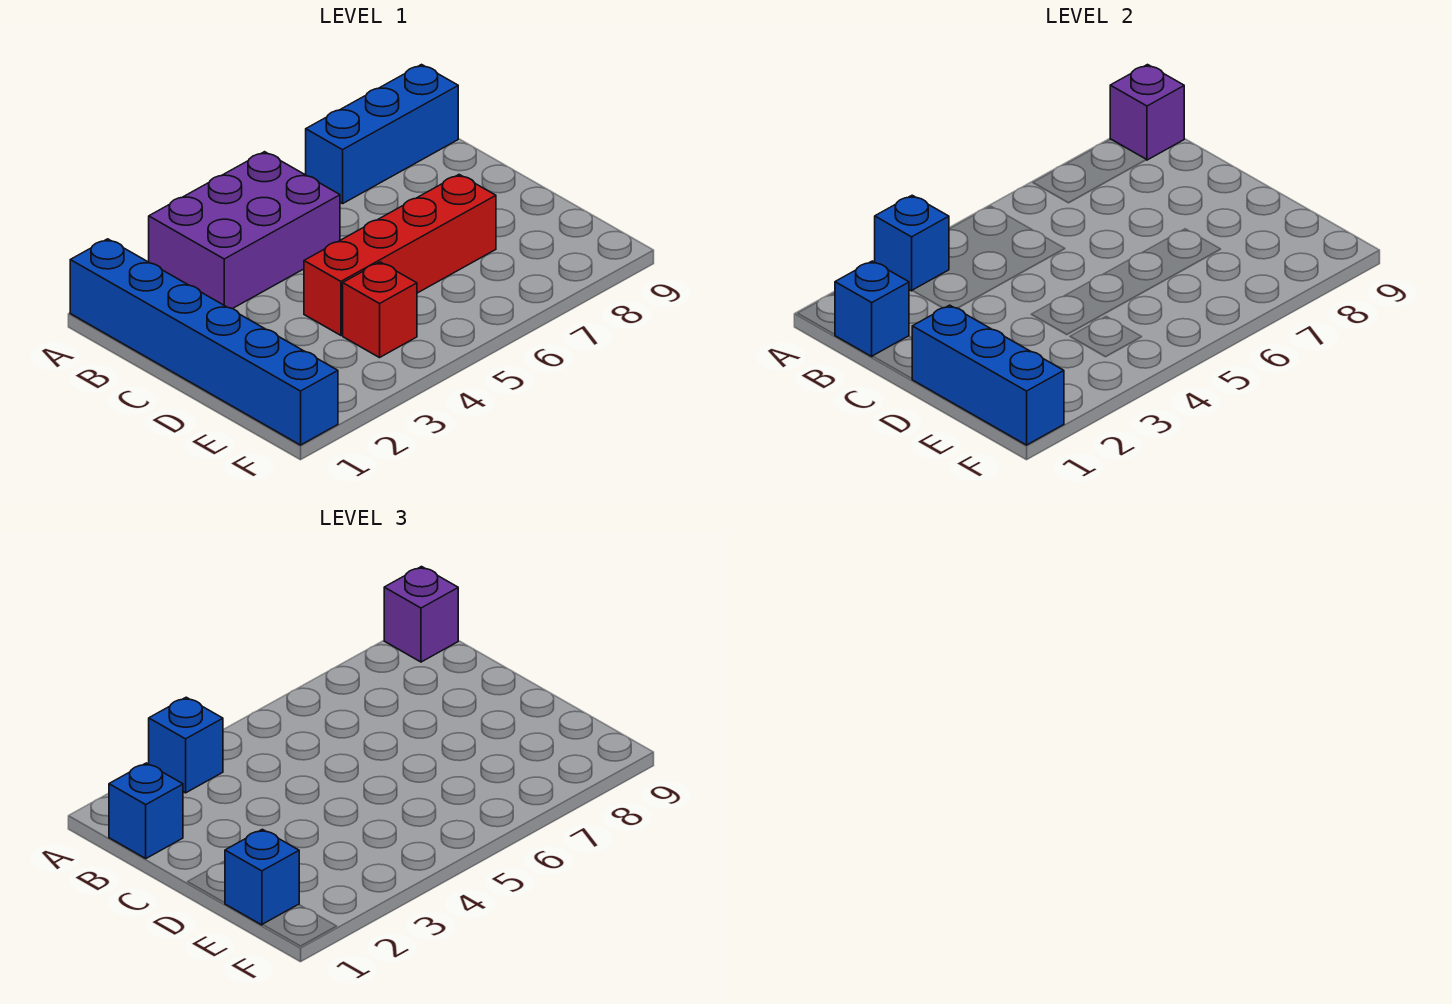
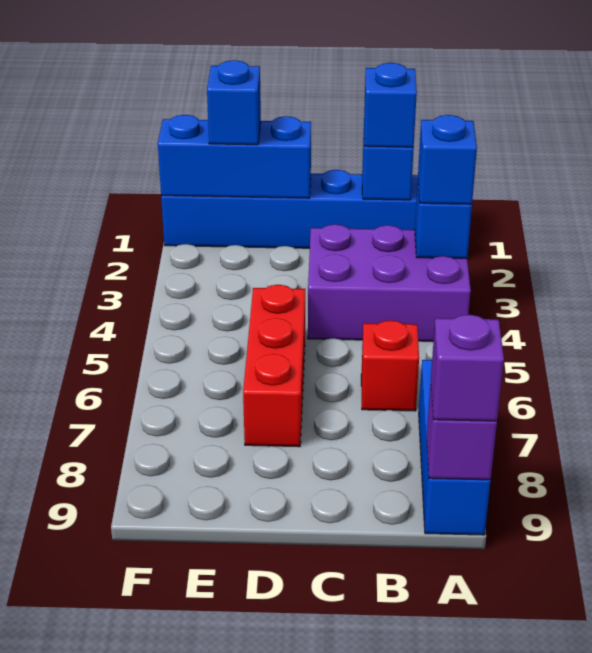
purple brick A3:B5 level 1 -> purple brick A3:C4 level 1
red brick D4:D7 level 1 -> red brick D5:D7 level 1
red brick E4 level 1 -> red brick B6 level 1

